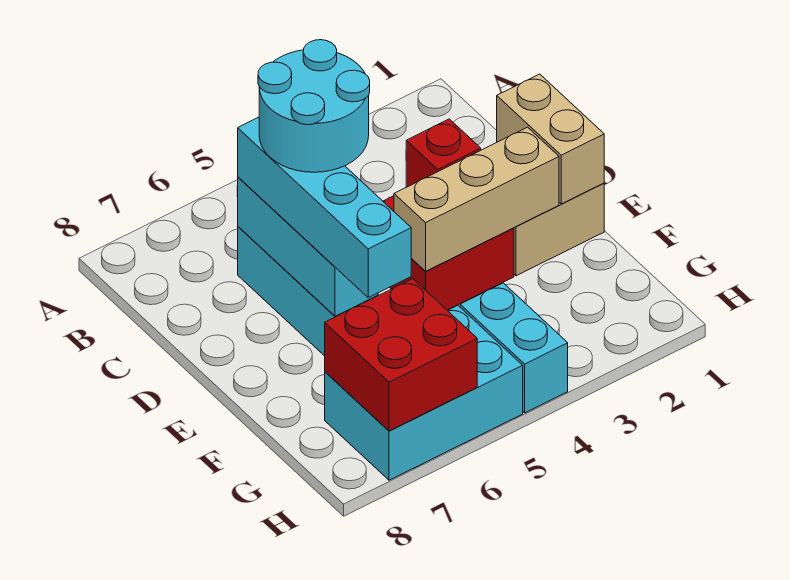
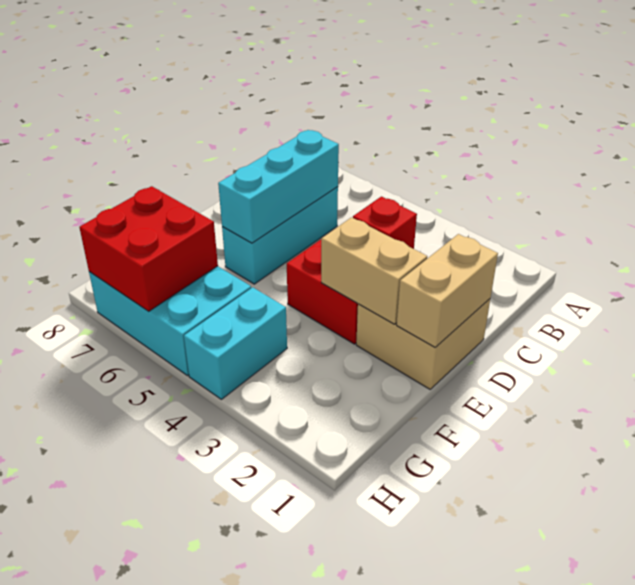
cyan round brick C5:D6 level 4 -> none
cyan brick C6:F6 level 3 -> none
tan brick E2:E4 level 2 -> tan brick E2:E3 level 2

